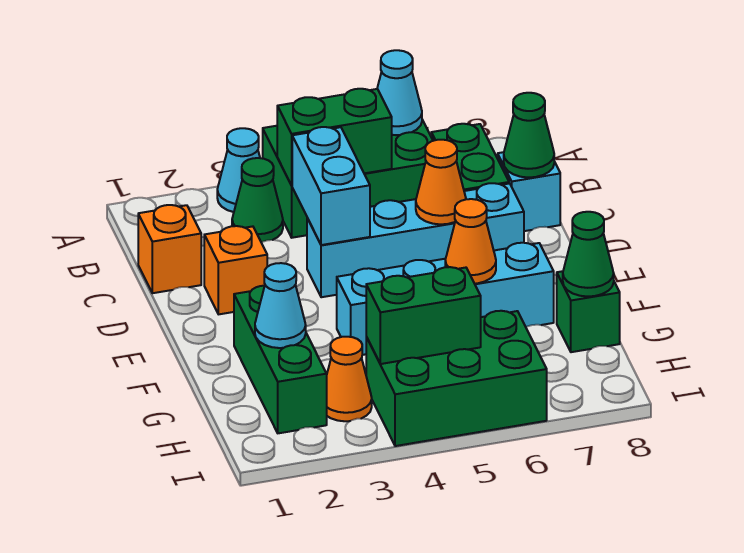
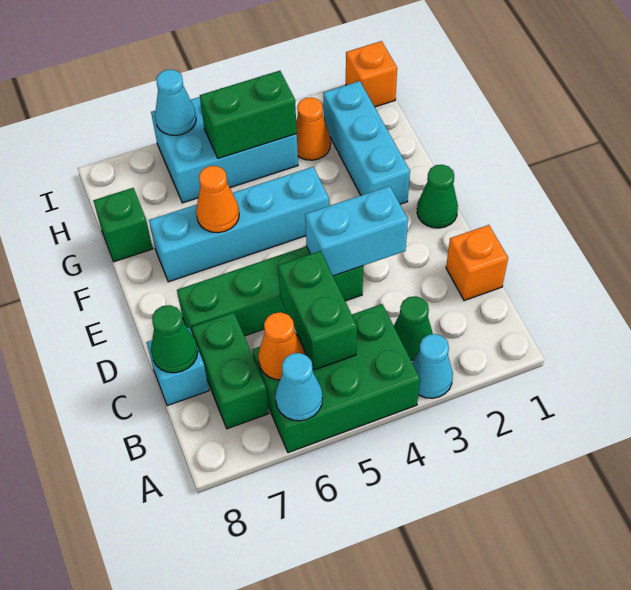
green brick B4:B5 level 2 -> green brick B5:C5 level 2
cyan brick C4:D4 level 2 -> cyan brick D3:D4 level 2
orange brick D2 level 1 -> orange brick I1 level 1
cyan brick D4:D7 level 1 -> green brick D4:D7 level 1
orange cone D6 level 2 -> orange cone B6 level 2
green brick F2:H2 level 1 -> cyan brick F2:H2 level 1
cyan cone G2 level 2 -> cyan cone I6 level 2
green cone G8 level 2 -> green cone E1 level 1
green brick H4:I6 level 1 -> cyan brick H4:I6 level 1

